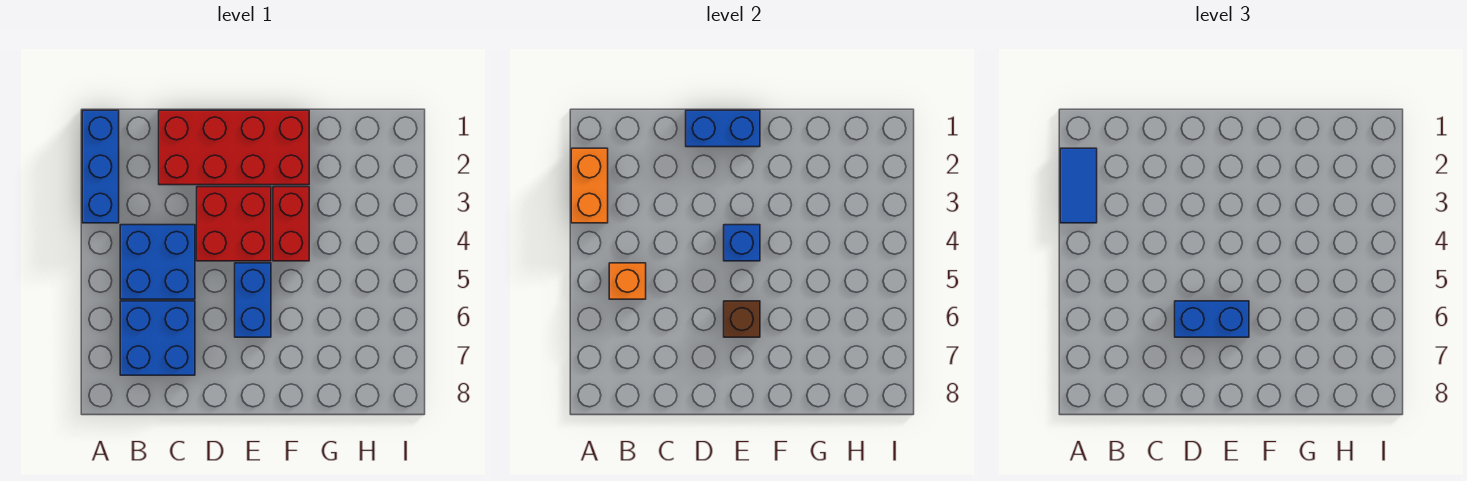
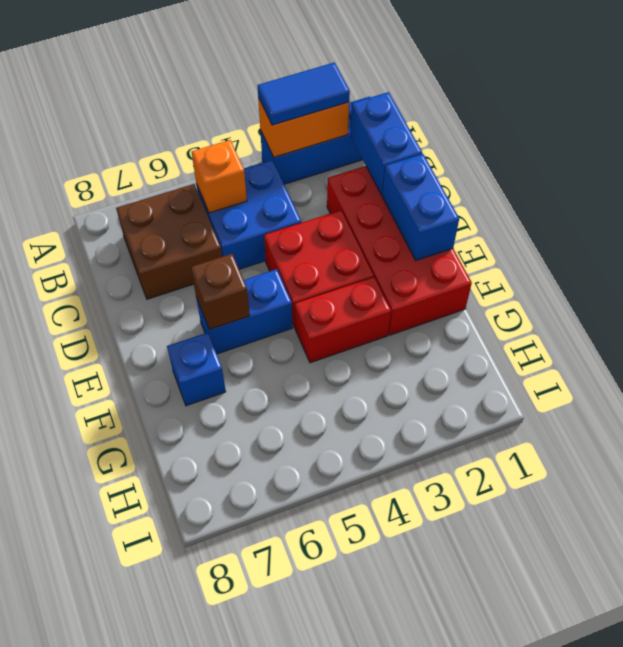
blue brick B6:C7 level 1 -> brown brick B6:C7 level 1
blue brick D6:E6 level 3 -> blue brick B1:C1 level 2
blue brick E4 level 2 -> blue brick F7 level 1

